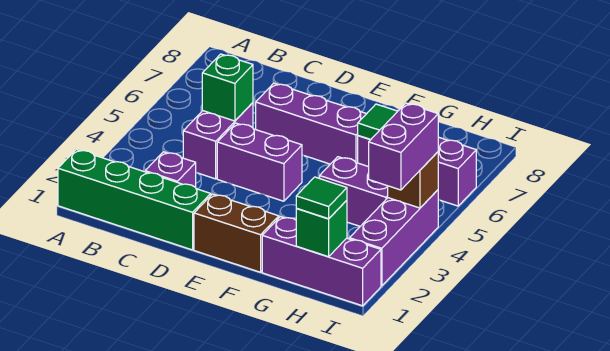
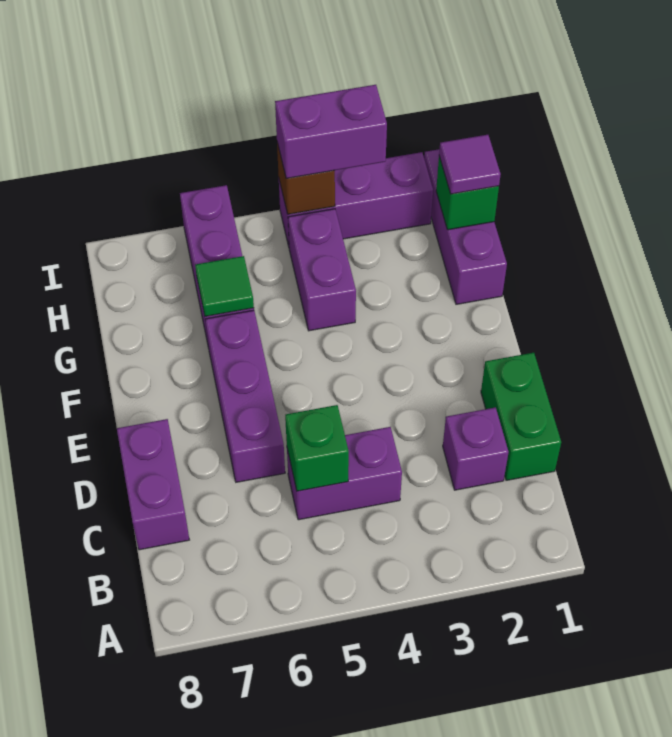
green brick A1:D1 level 1 -> green brick C1:D1 level 1
purple brick D4:E4 level 1 -> purple brick C8:D8 level 1
brown brick E1:F1 level 1 -> none
green tile H1 level 3 -> purple tile H1 level 3

